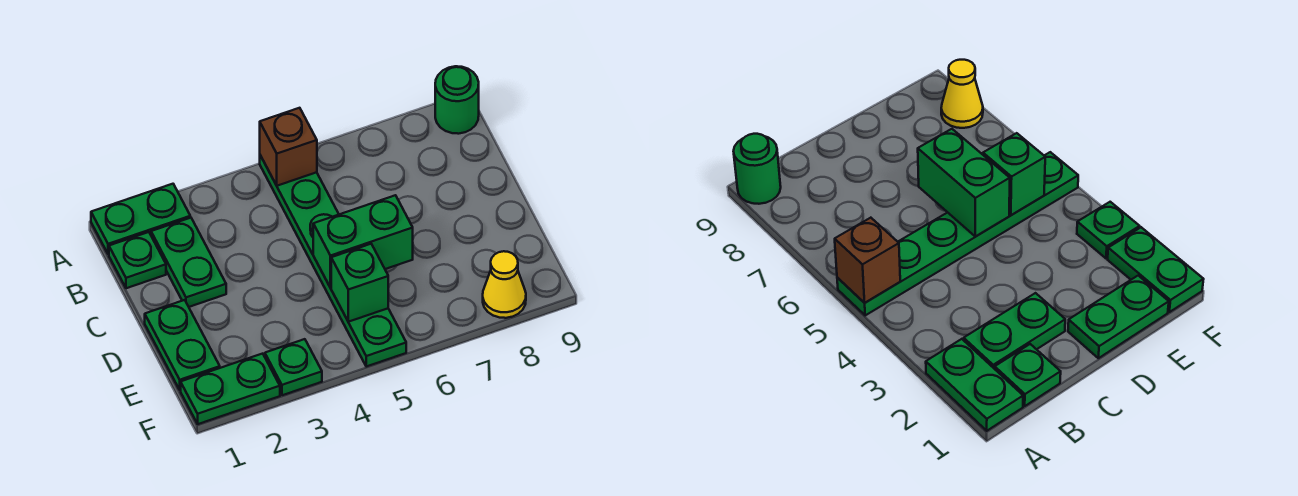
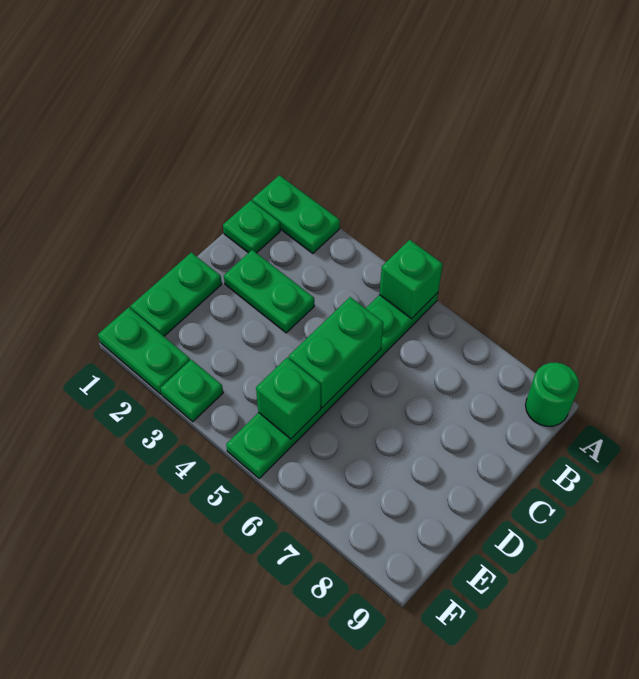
brown brick A5 level 2 -> green brick A5 level 2
green plate B2:C2 level 1 -> green plate C2:C3 level 1
green brick D5:D6 level 2 -> green brick C5:D5 level 2
yellow cone F8 level 1 -> none

